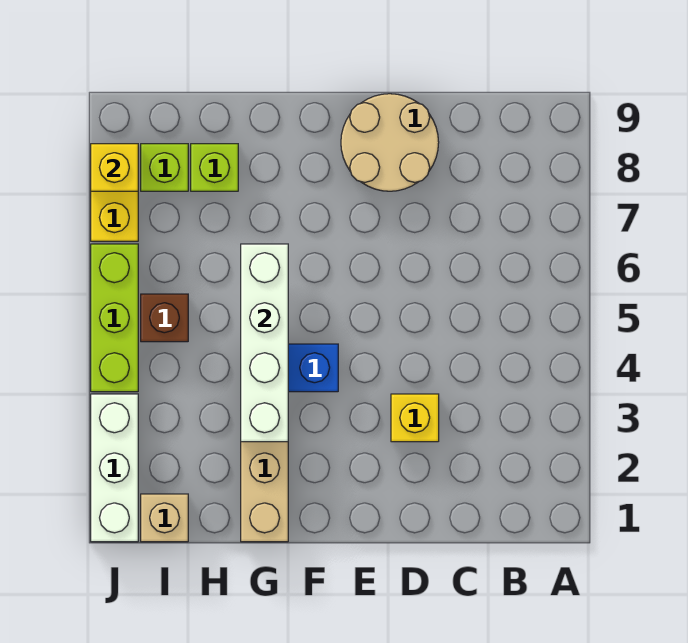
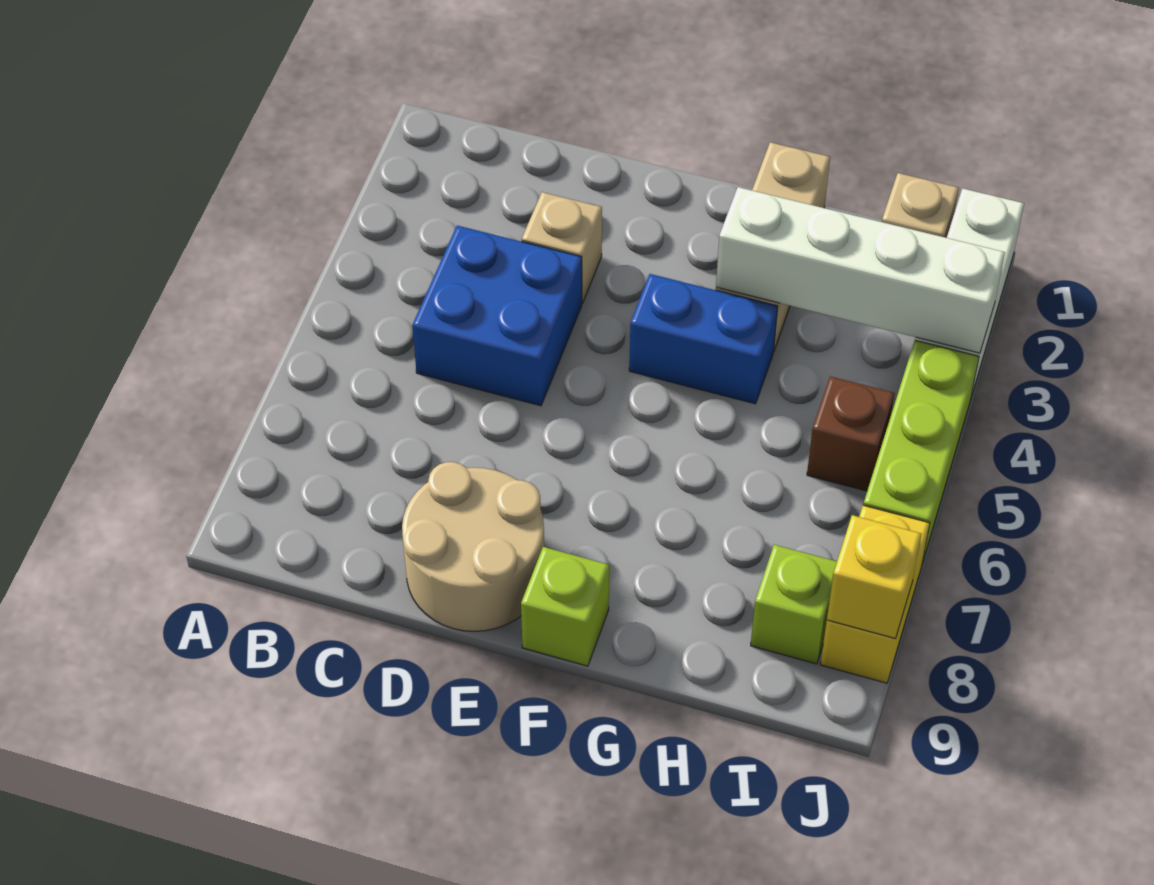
none -> blue brick C4:D5 level 1
yellow brick D3 level 1 -> tan brick D3 level 1
white brick G3:G6 level 2 -> white brick G3:J3 level 2
lime brick H8 level 1 -> lime brick F9 level 1

